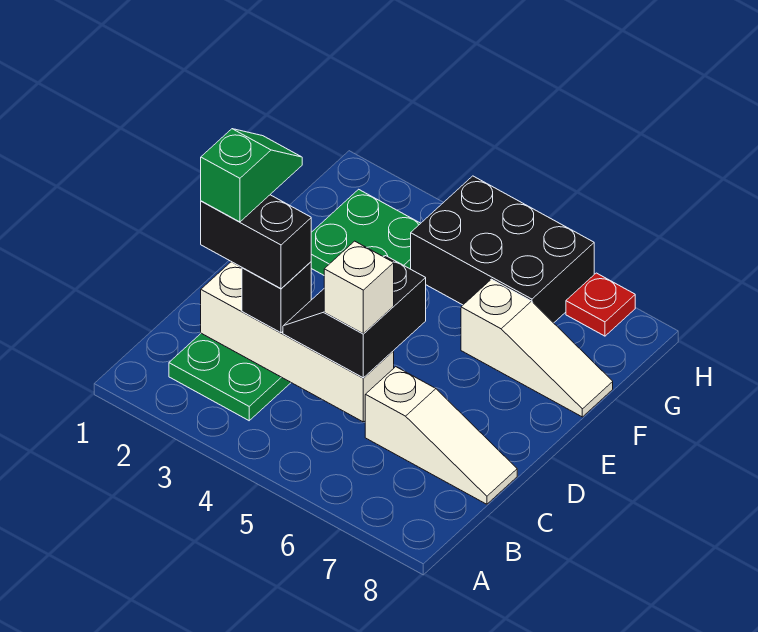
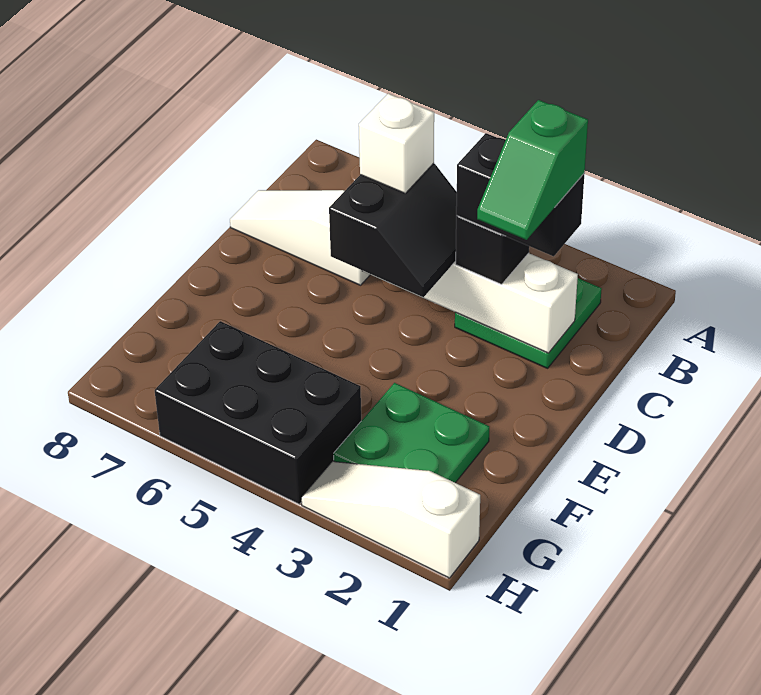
white slope F6:F8 level 1 top 6 -> white slope H1:H3 level 1 top 1
red plate H7 level 1 -> none

